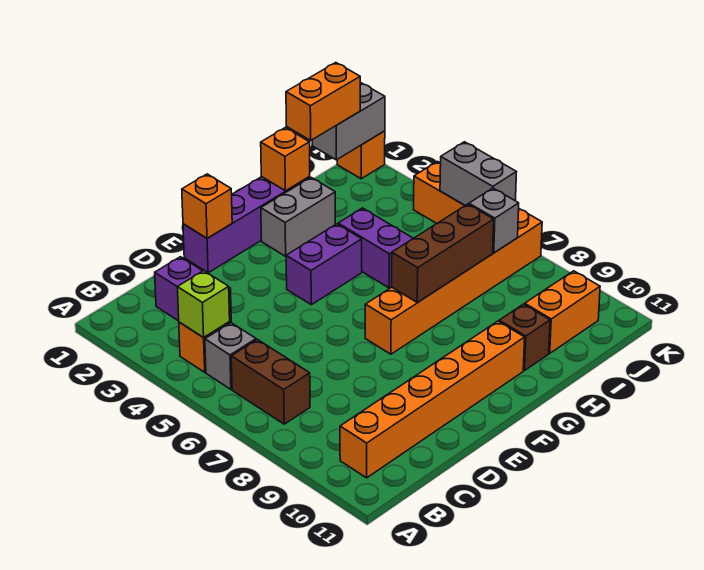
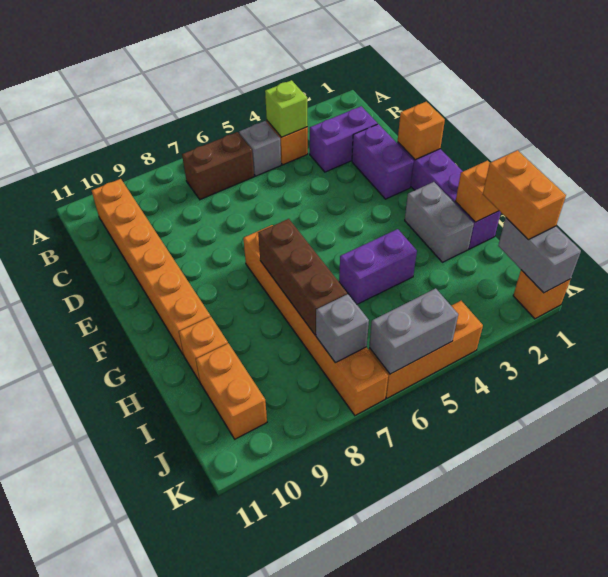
purple brick F4:G4 level 1 -> purple brick D2:E2 level 1
brown brick H10 level 1 -> orange brick H10 level 1

